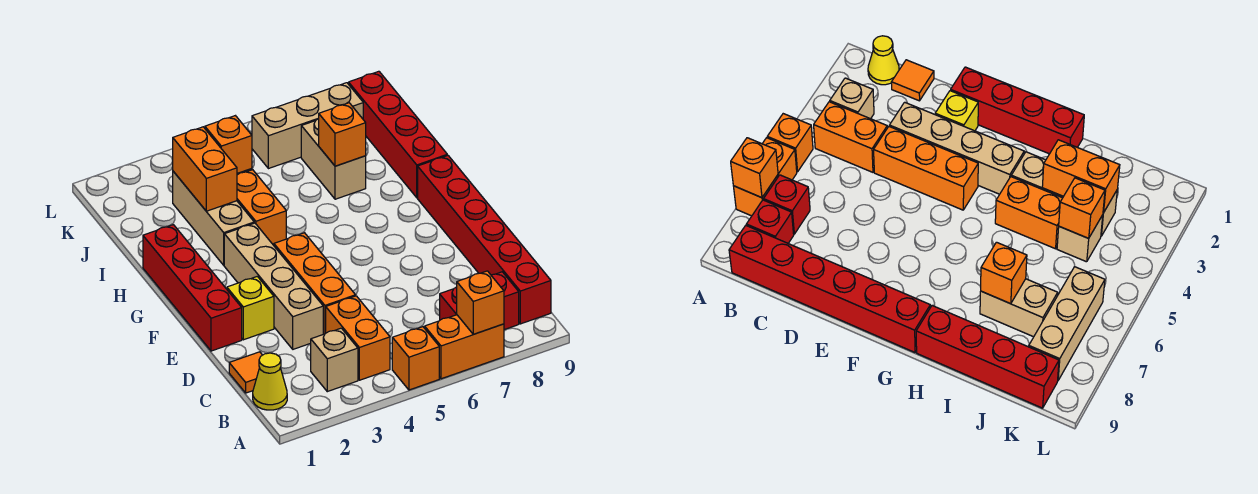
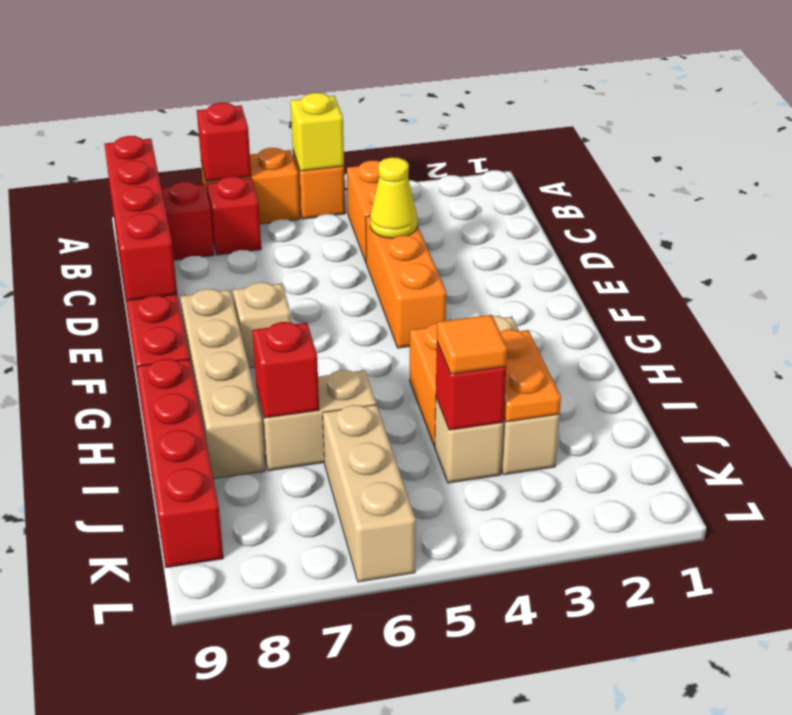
orange brick A7 level 2 -> red brick A7 level 2
yellow cone B1 level 1 -> yellow cone D4 level 2
tan brick B3 level 1 -> tan brick F7 level 1
orange tile C1 level 1 -> orange tile J4 level 3
tan brick D3:G3 level 1 -> tan brick F8:I8 level 1
red brick E1:H1 level 1 -> red brick B9:E9 level 2
yellow brick E2 level 1 -> yellow brick A5 level 2
orange brick I3:J3 level 2 -> orange plate I3:J3 level 2
tan brick I7:J7 level 1 -> tan brick I6:I7 level 1
orange brick I7 level 2 -> red brick I7 level 2
orange brick J4 level 2 -> red brick J4 level 2
tan brick K6:K8 level 1 -> tan brick J6:L6 level 1

